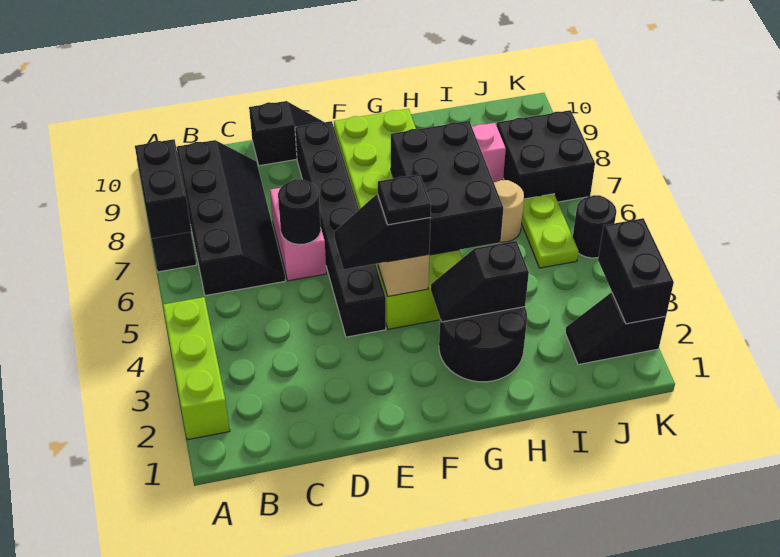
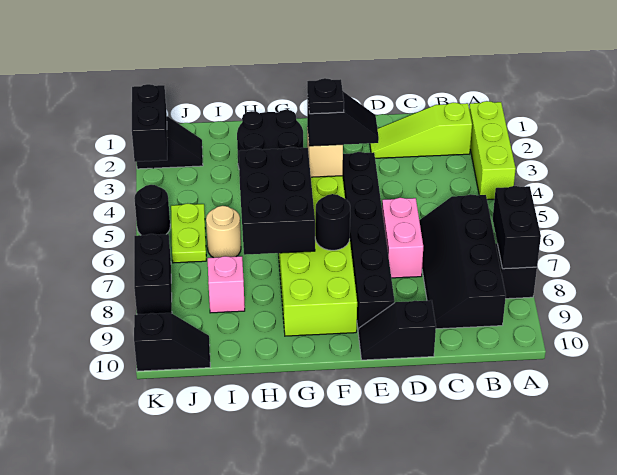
none -> lime slope B2:D2 level 1 top B
black round brick D6 level 2 -> black round brick F7 level 2
black slope G3:H3 level 2 top H -> black slope J10:K10 level 1 top K
black brick J7:K8 level 1 -> black brick K7:K8 level 1

